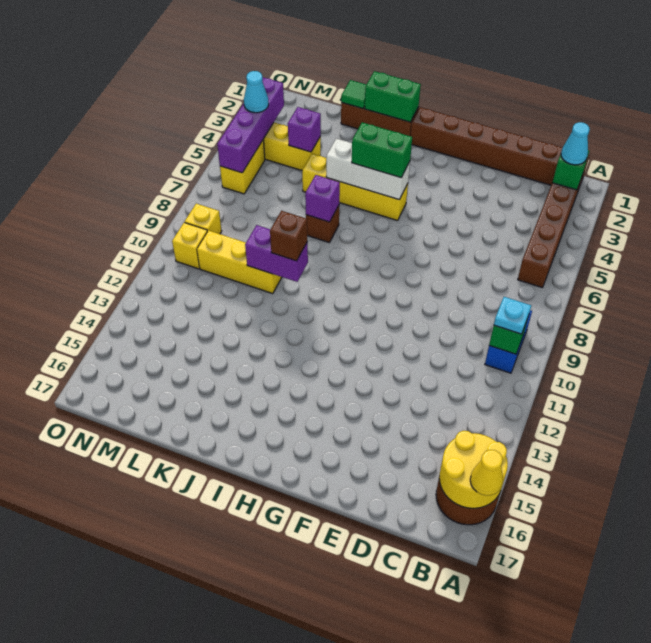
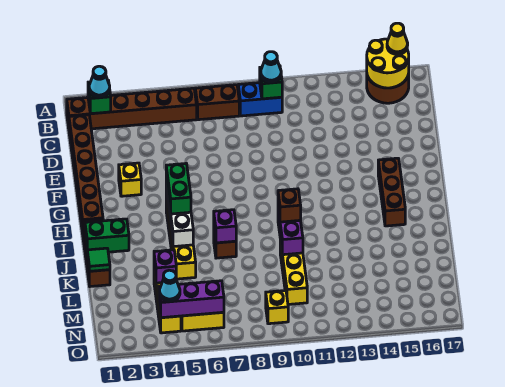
none -> brown brick B7:B8 level 1
cyan plate B10 level 3 -> cyan cone B10 level 3
none -> brown brick G15:I15 level 1
green brick I1:J1 level 2 -> green brick J1:J2 level 2
purple brick N3:N6 level 2 -> purple brick N4:N6 level 2
yellow brick N10 level 1 -> yellow brick F3 level 1

